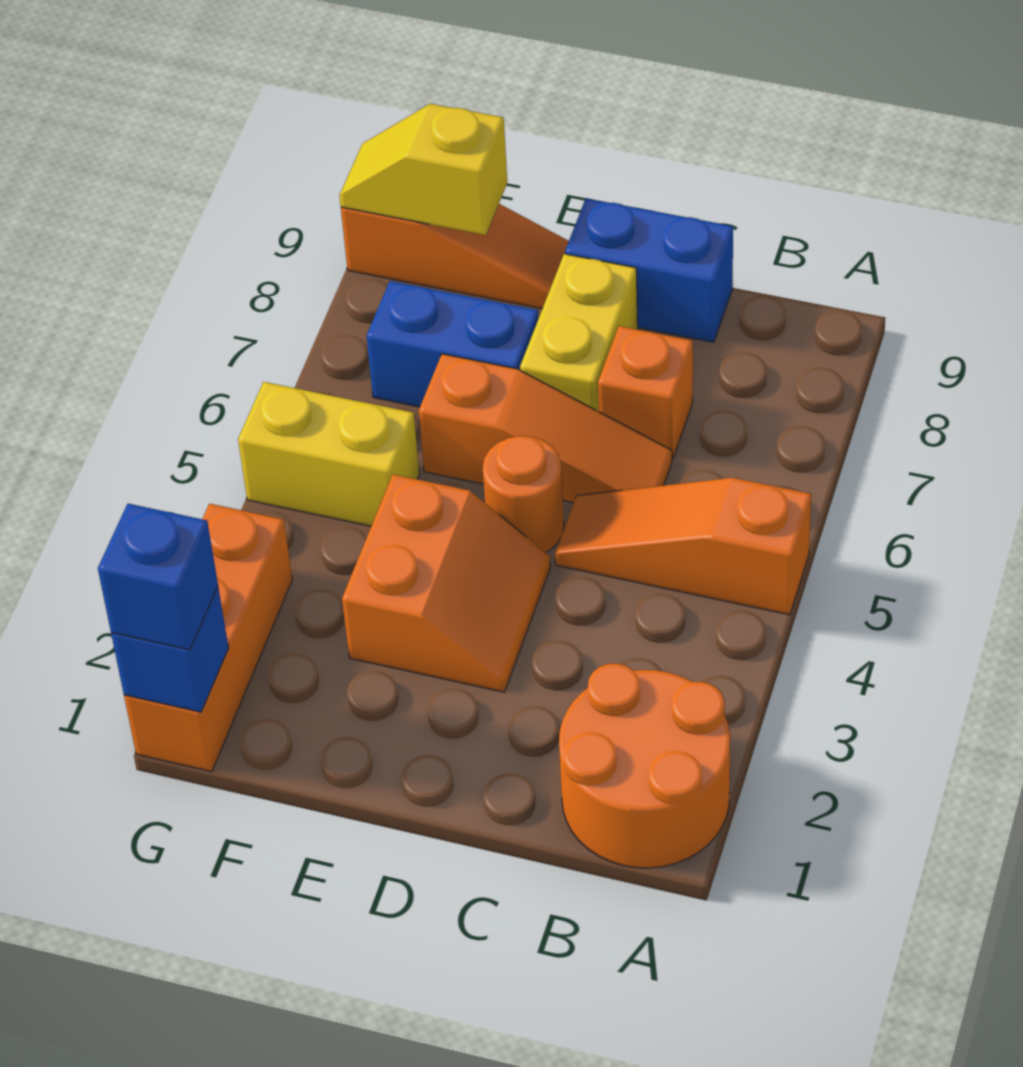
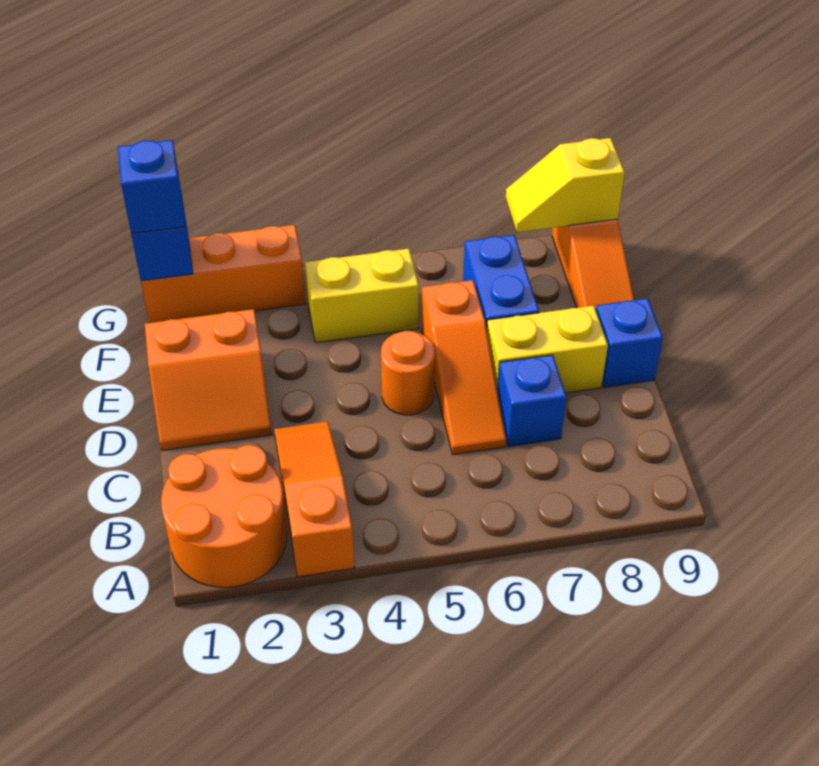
orange slope A5:C5 level 1 top A -> orange slope A3:C3 level 1 top A
orange brick C7 level 1 -> blue brick C7 level 1
blue brick C9:D9 level 1 -> blue brick D9 level 1
orange slope D3:E4 level 1 top E -> orange slope D1:E2 level 1 top E
yellow brick F5:G5 level 1 -> yellow brick F4:F5 level 1
yellow slope F9:G9 level 2 top F -> yellow slope G8:G9 level 2 top 9

